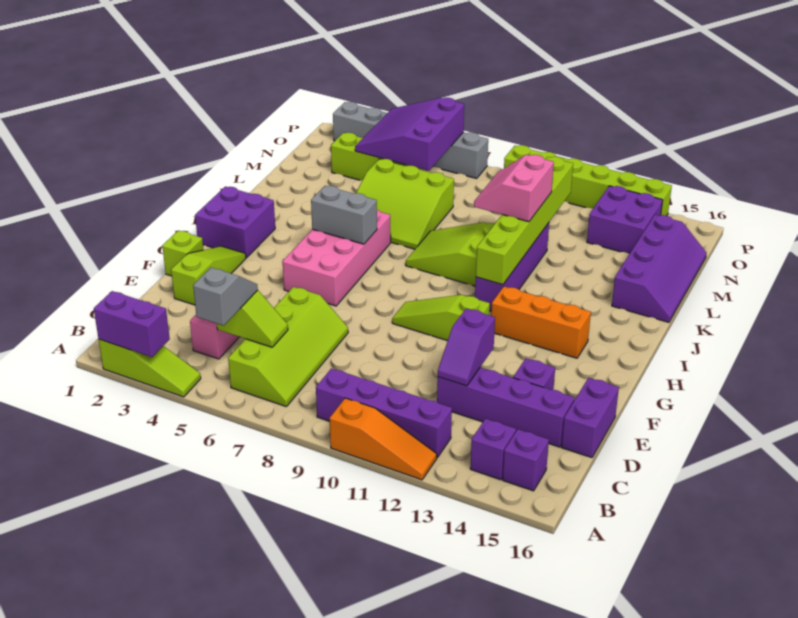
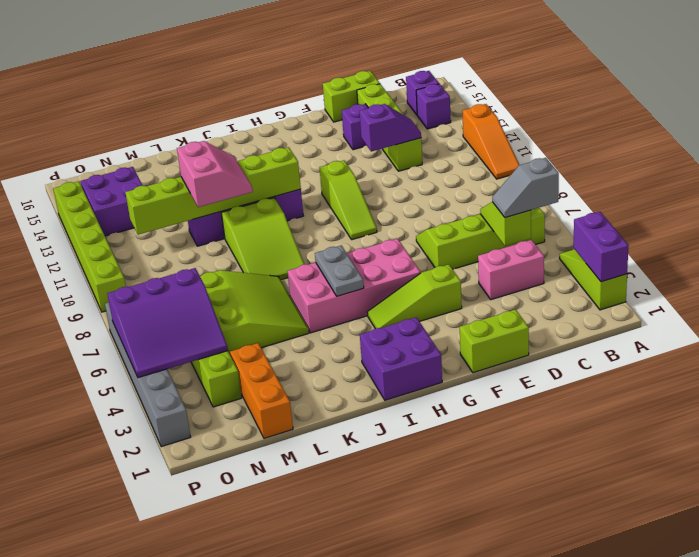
orange slope A10:A12 level 1 top 10 -> orange slope A10:A12 level 1 top 12
purple brick B9:B12 level 1 -> none
purple brick D12:D15 level 1 -> lime brick D12:D15 level 1
purple brick D16:E16 level 1 -> lime brick D16:E16 level 1
lime slope E2:G2 level 1 top E -> lime slope F4:H4 level 1 top F
lime brick F1 level 1 -> lime brick E1:F1 level 1
orange brick H12:H14 level 1 -> orange brick M1:M3 level 1
grey brick I5:I6 level 2 -> grey plate I5:I6 level 2
pink slope K10:L11 level 3 top 11 -> pink slope K10:L11 level 3 top L
purple slope K15:N16 level 1 top 15 -> none

